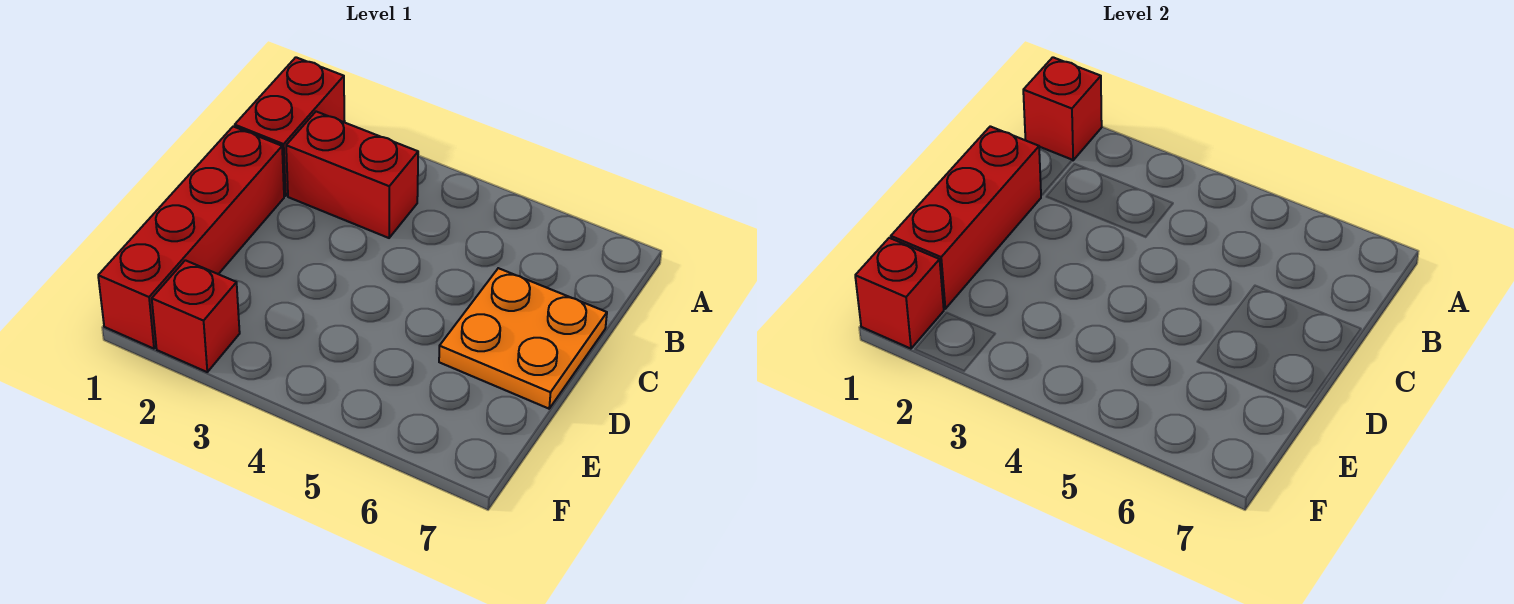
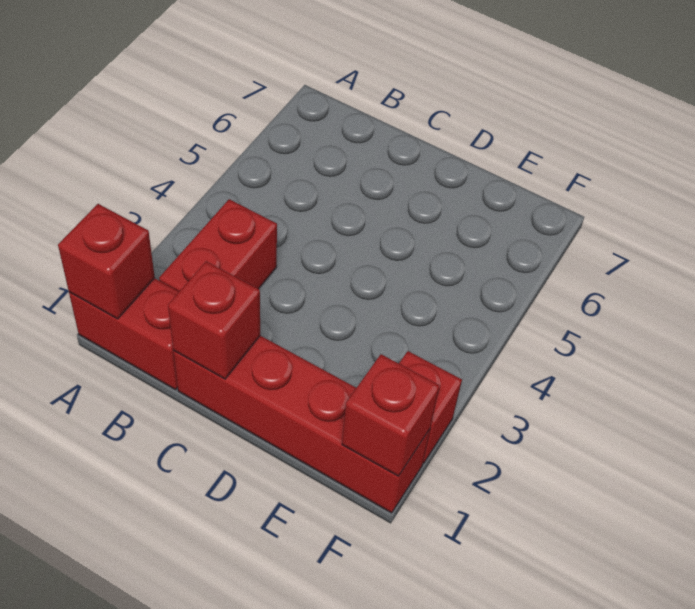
red brick C1:E1 level 2 -> red brick C1 level 2
orange plate C6:D7 level 1 -> none

